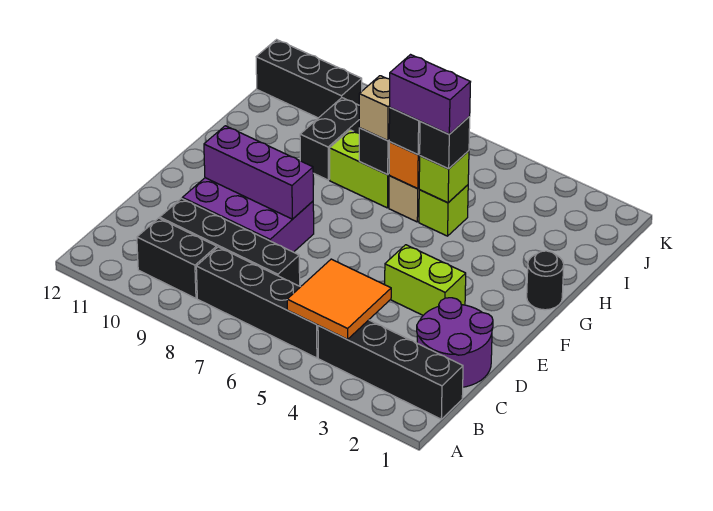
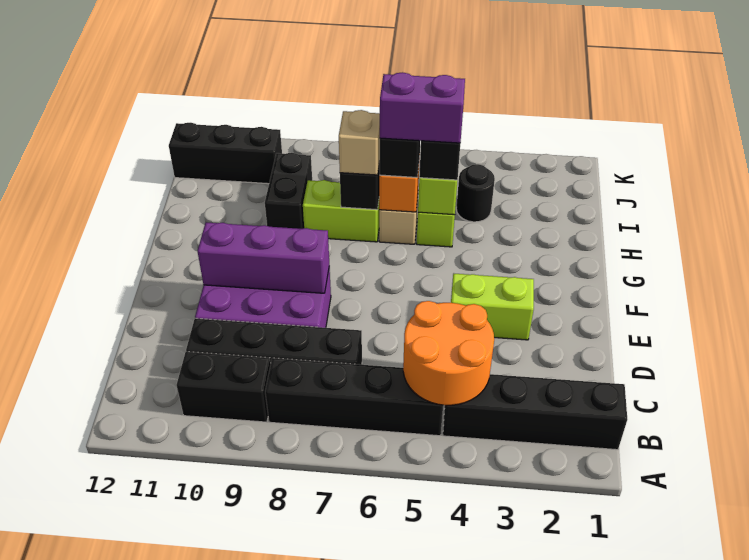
orange tile B4:C5 level 2 -> orange round brick B4:C5 level 2
purple round brick C1:D2 level 1 -> none
black round brick G1 level 1 -> black round brick I4 level 1

